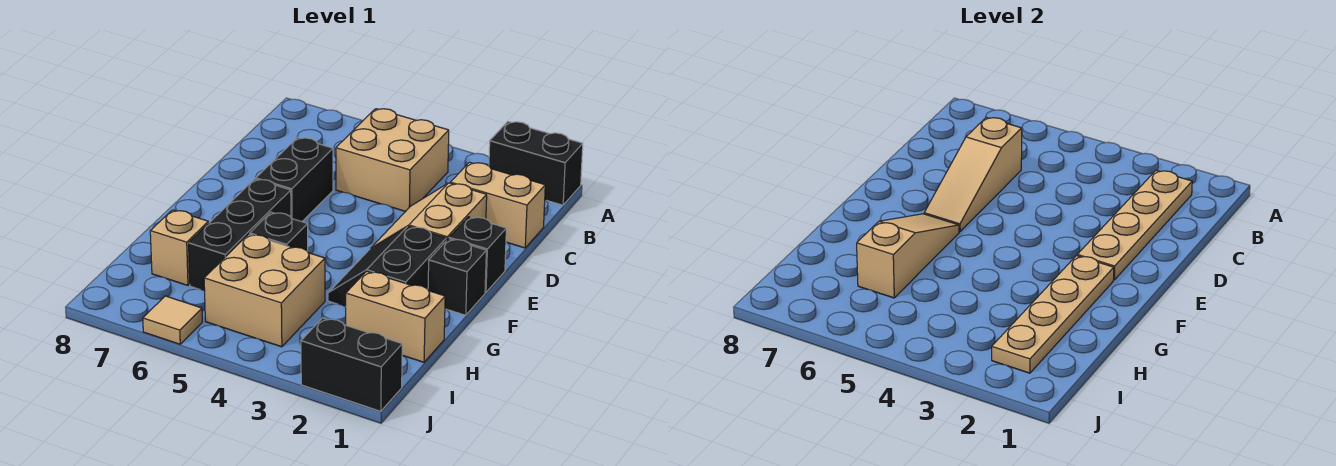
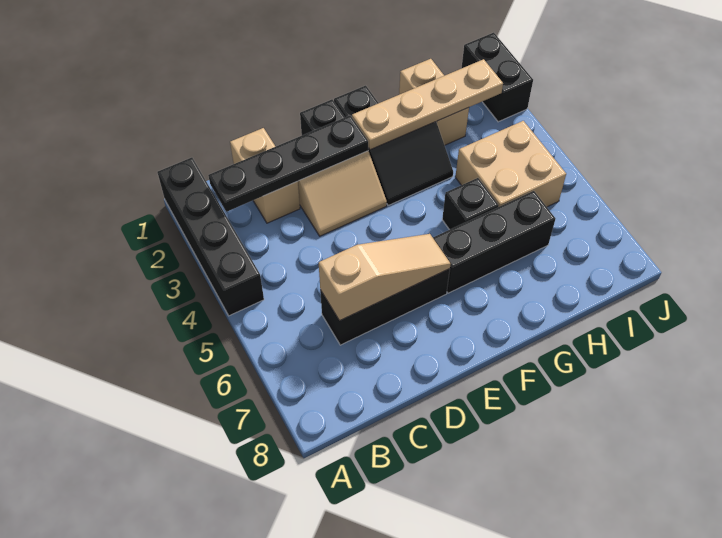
black brick A1:A2 level 1 -> black brick A1:A4 level 1
tan plate B2:E2 level 2 -> black plate B2:E2 level 2
tan brick B4:C5 level 1 -> none
black brick D6:E6 level 1 -> black brick C6:E6 level 1
tan slope F6:H6 level 2 top H -> none
tan brick H7 level 1 -> none
tan tile J6 level 1 -> none

